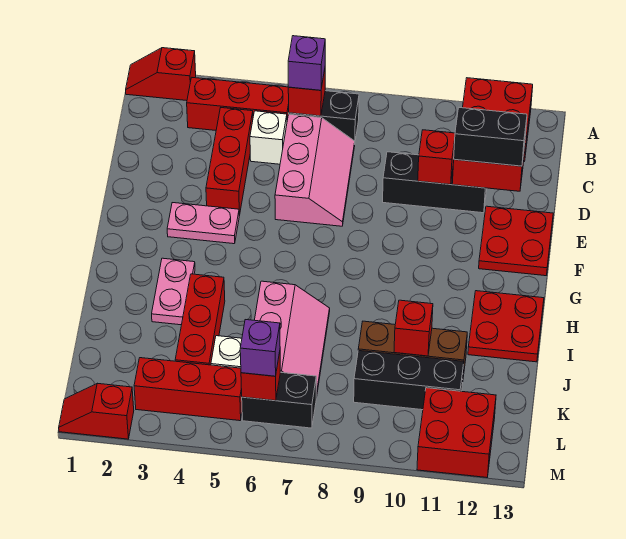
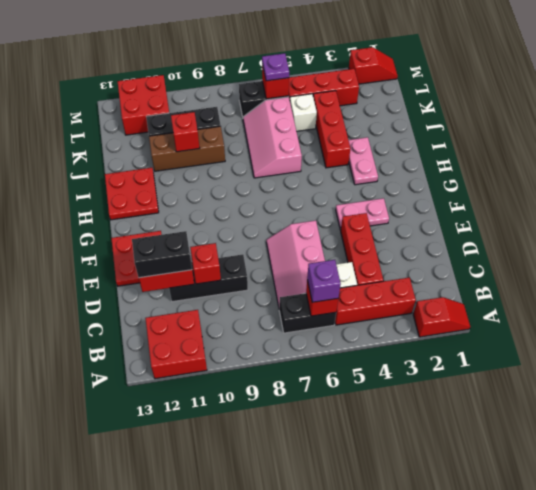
purple brick L6 level 3 -> purple plate L6 level 3

